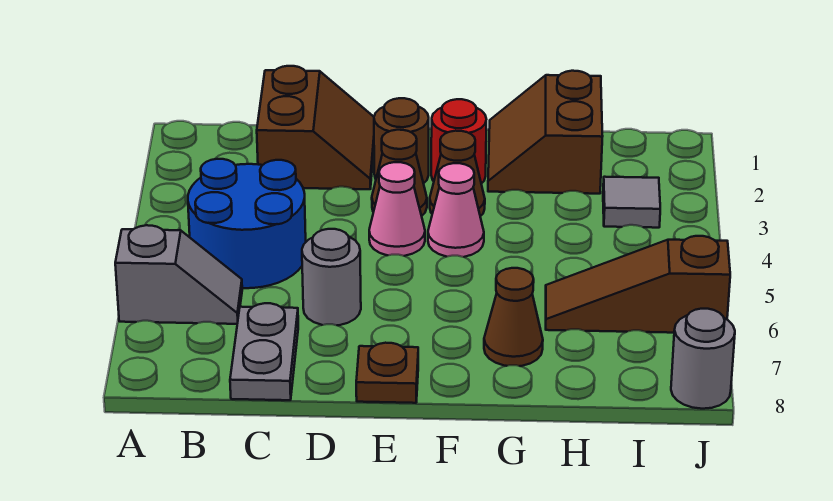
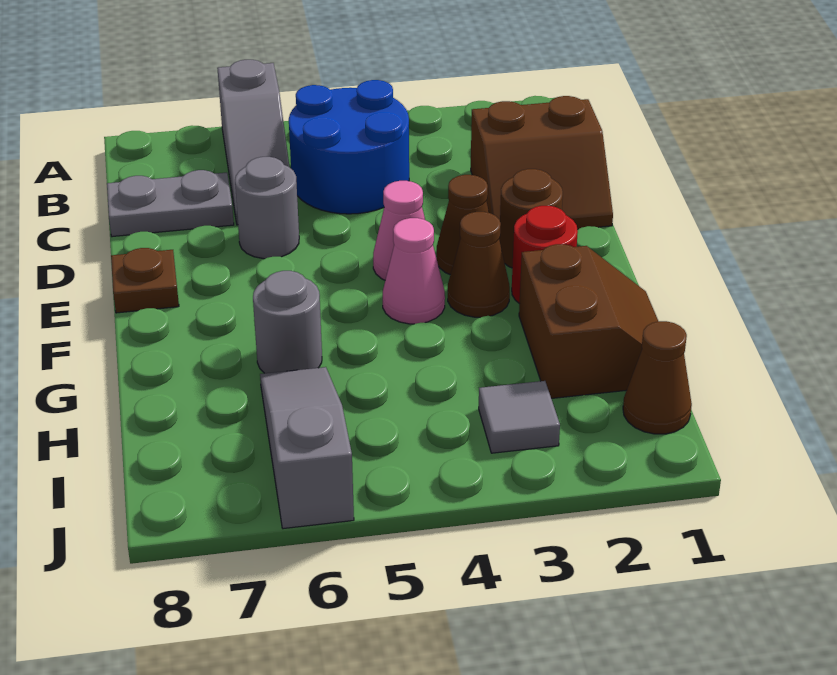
grey slope A6:B6 level 1 top A -> grey slope A6:C6 level 1 top A
brown slope G1:H2 level 1 top H -> brown slope G1:H2 level 1 top 2
brown cone G7 level 1 -> brown cone I1 level 1
brown slope H6:J6 level 1 top J -> grey slope H6:J6 level 1 top J
grey round brick J8 level 1 -> grey round brick G6 level 1

